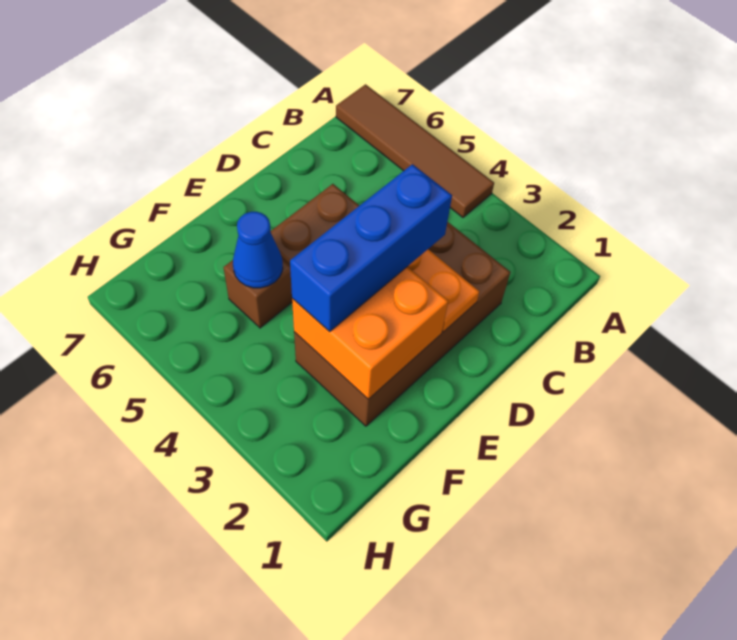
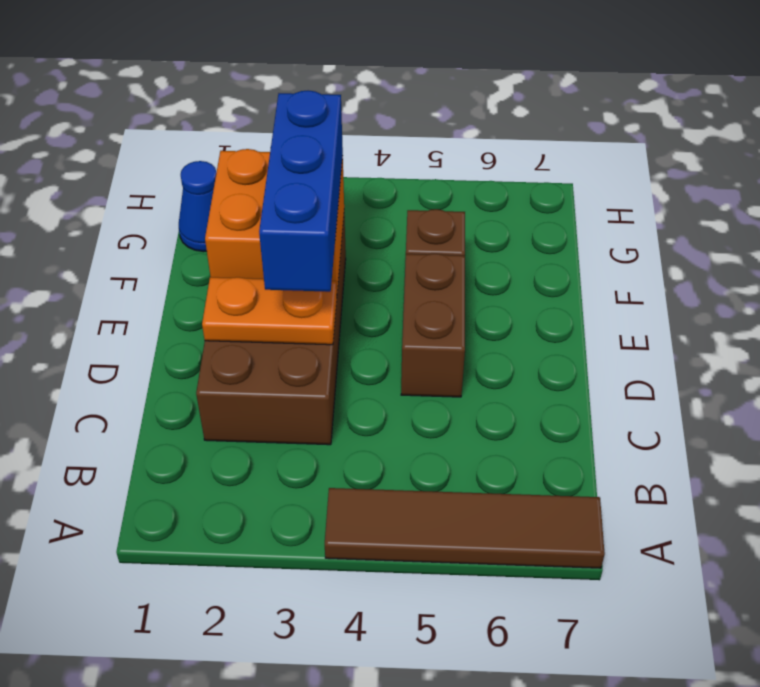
blue cone F5 level 2 -> blue cone G1 level 1

